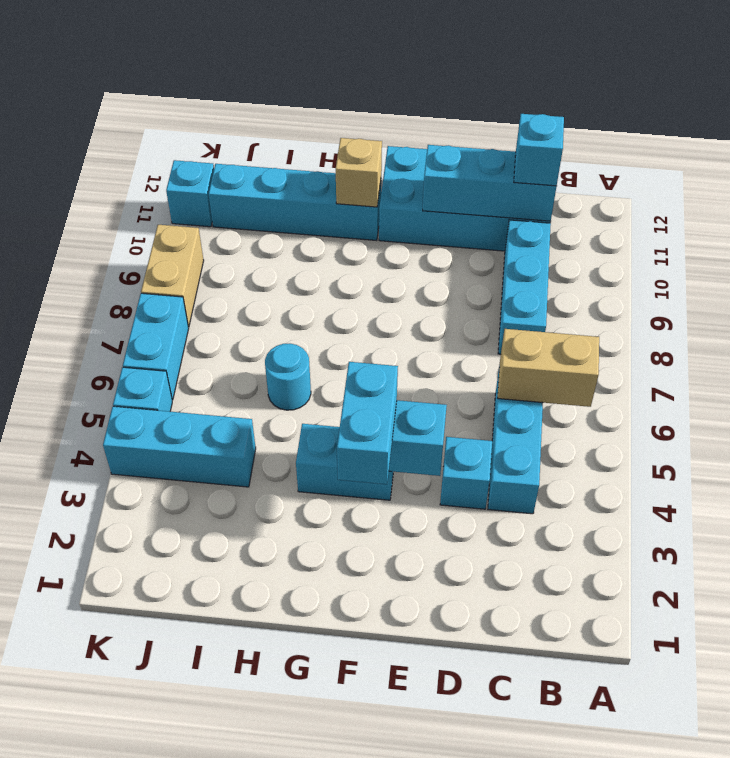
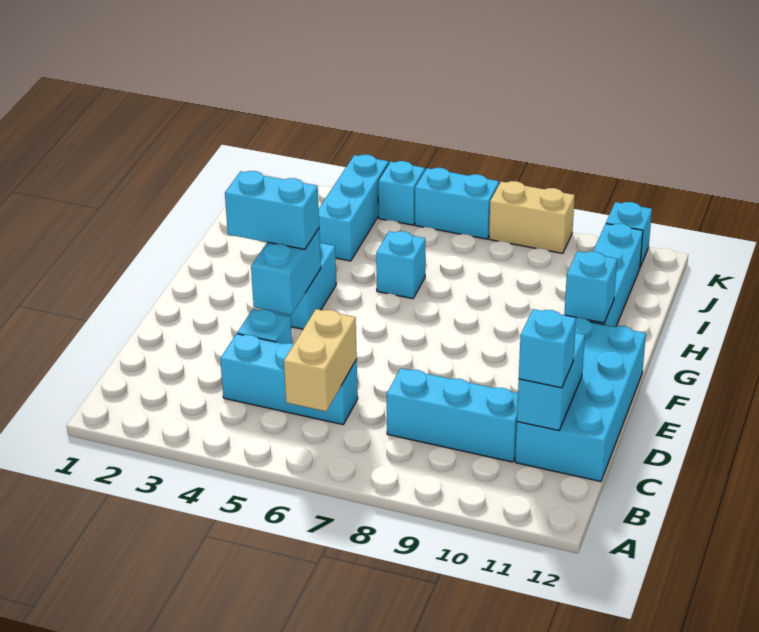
cyan brick C11:E11 level 2 -> cyan brick C11:D11 level 2
tan brick G11 level 2 -> cyan brick G11 level 2
cyan round brick H6 level 1 -> cyan brick H6 level 1

